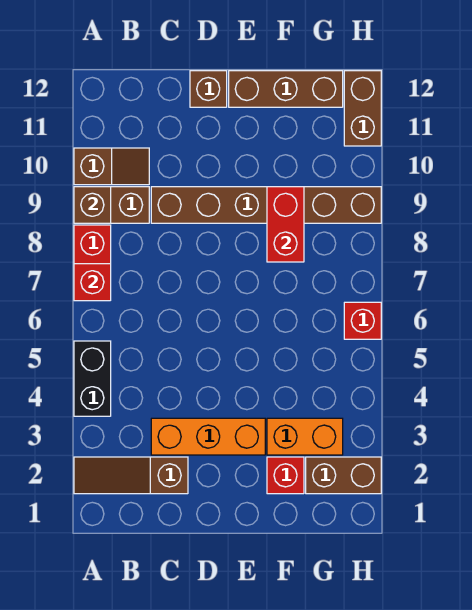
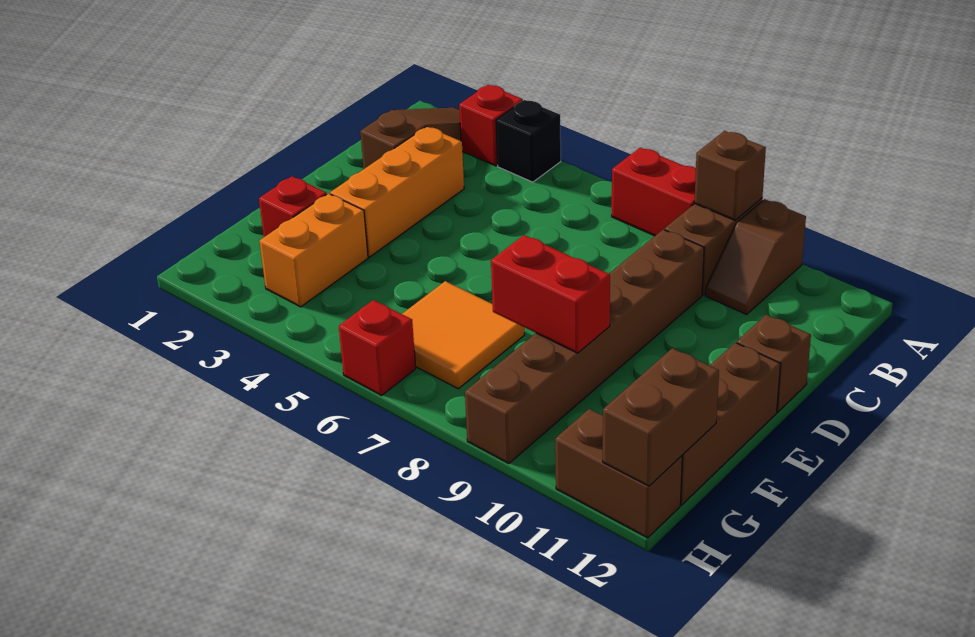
black brick A4:A5 level 1 -> black brick A4 level 1
red brick A7 level 2 -> red brick A3 level 1
none -> orange tile F6:G7 level 1
brown brick G2:H2 level 1 -> brown brick G12:H12 level 2

